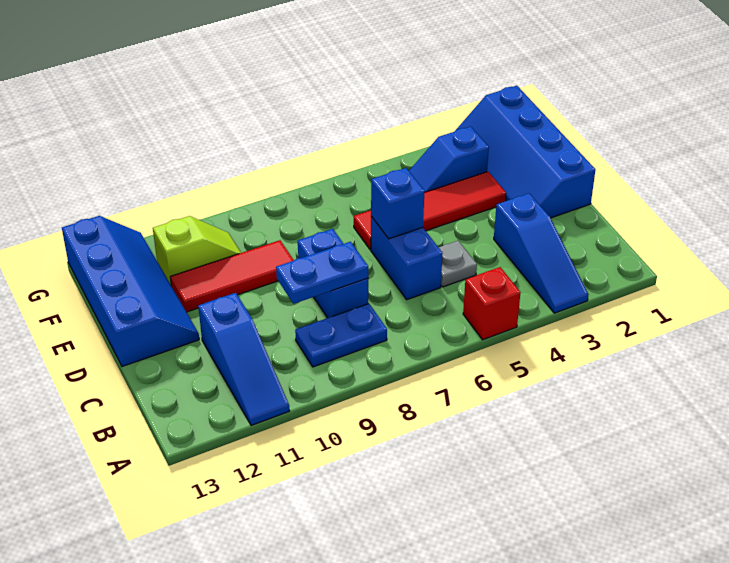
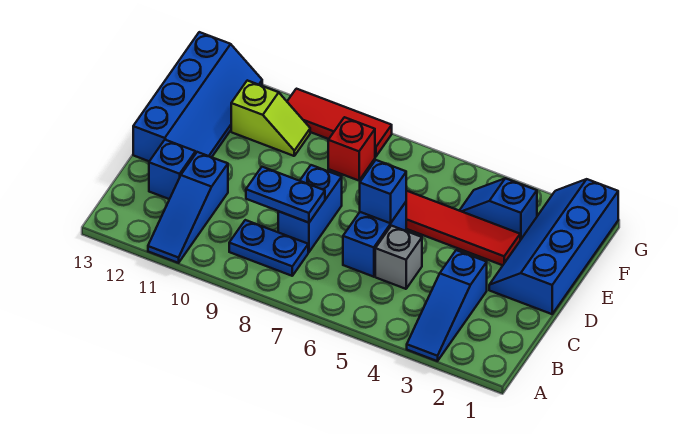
red brick A5 level 1 -> red brick F8 level 1
grey plate C5 level 1 -> grey brick C5 level 1
none -> blue brick C12 level 1
red tile E9:E11 level 1 -> red tile G8:G10 level 1

